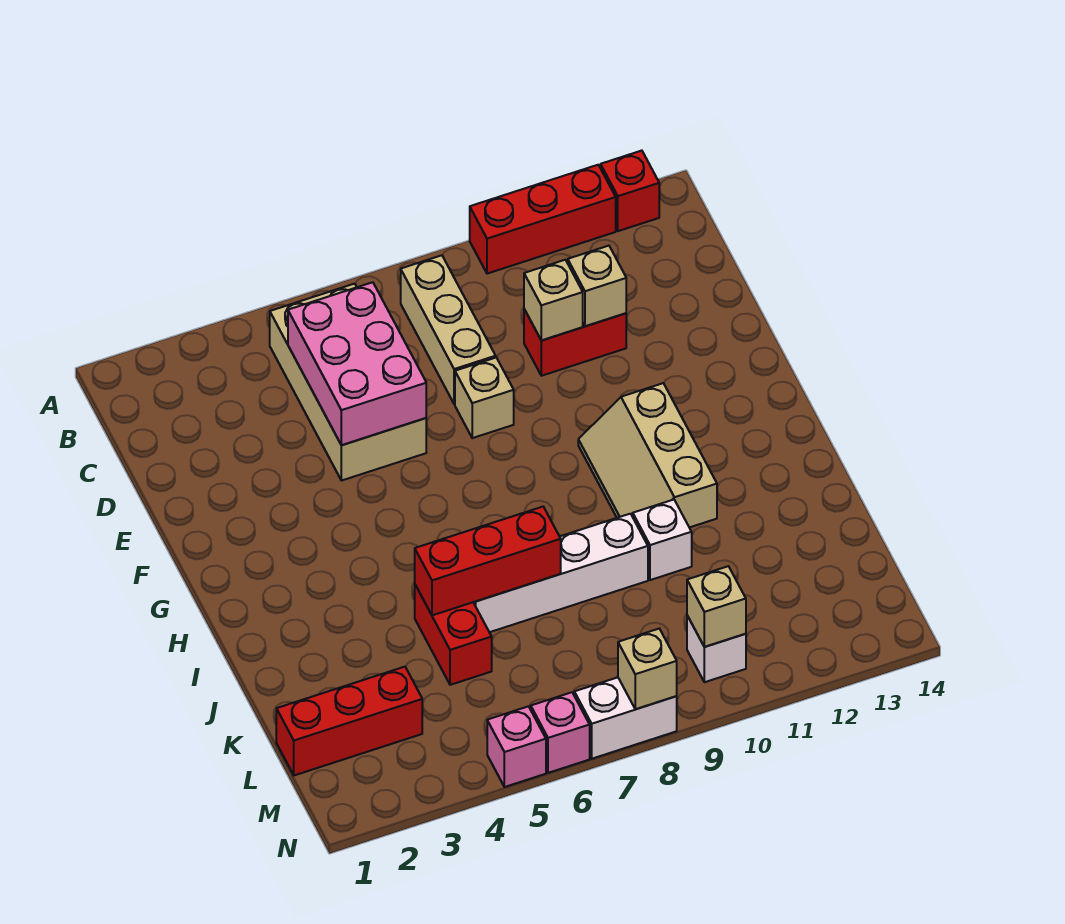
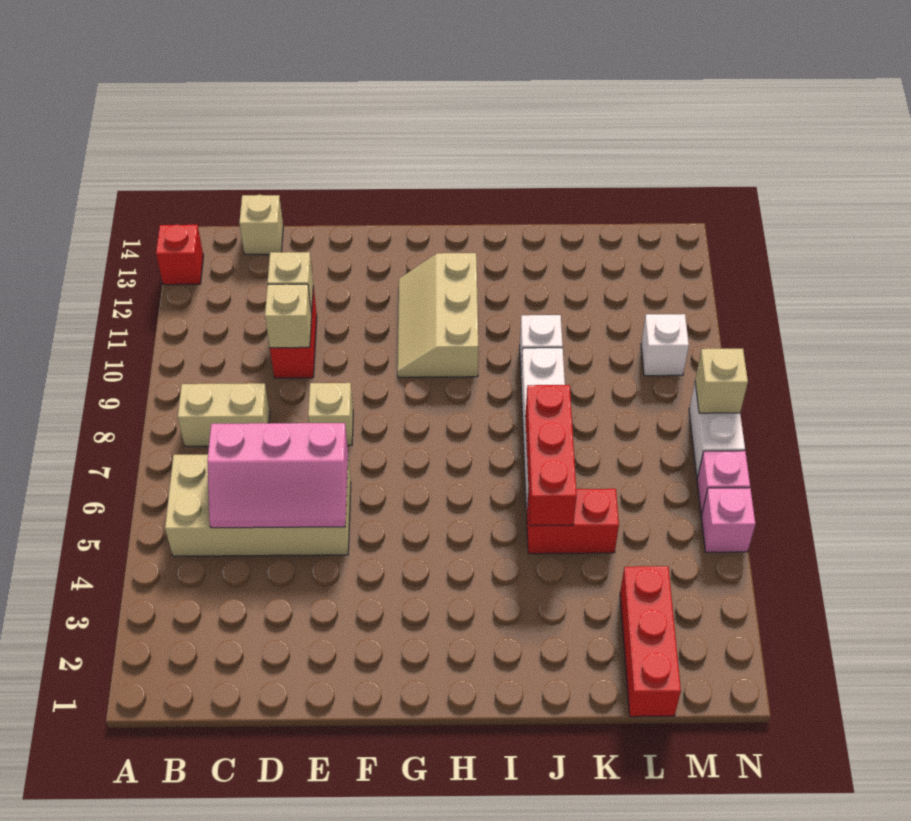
red brick A10:A12 level 1 -> none
tan brick B8:D8 level 1 -> tan brick B8:C8 level 1
pink brick C5:E6 level 2 -> pink slope C5:E6 level 2 top 6
tan slope G10:I11 level 1 top 11 -> tan slope G10:H12 level 1 top H
tan brick M10 level 2 -> tan brick C14 level 1

